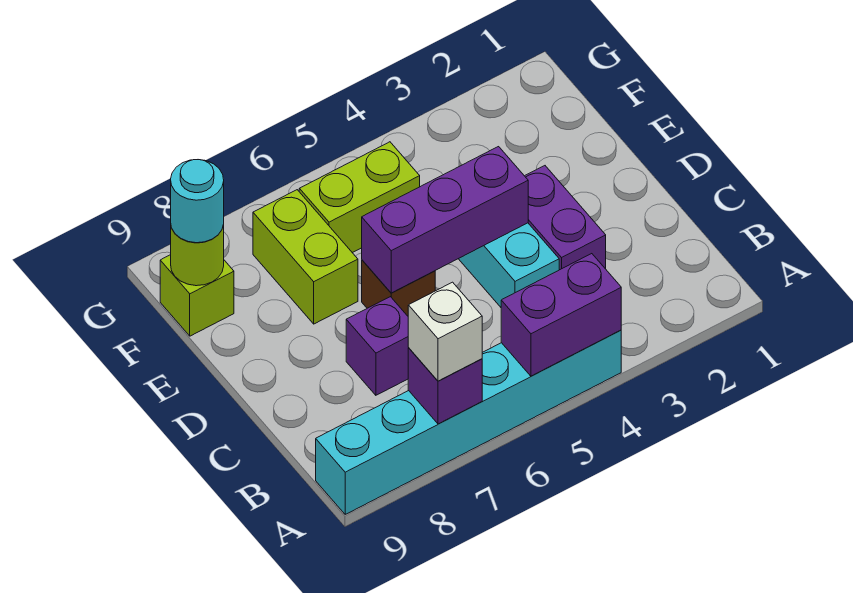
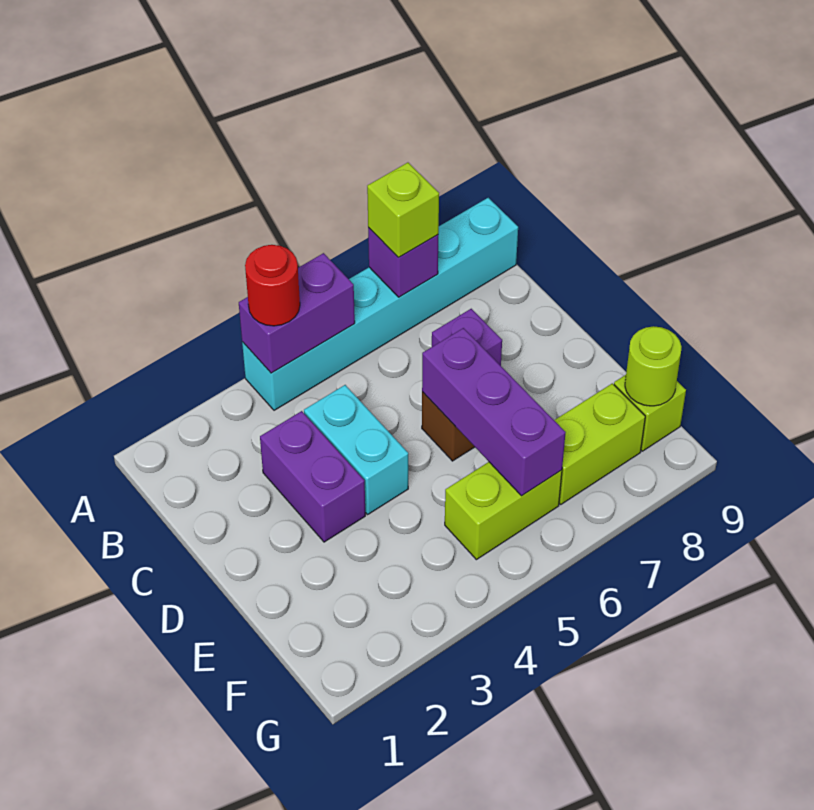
none -> red round brick A4 level 3
white brick A7 level 3 -> lime brick A7 level 3
purple brick D4:D6 level 2 -> purple brick D6:F6 level 2
lime brick E7:F7 level 1 -> lime brick F7:F8 level 1
cyan round brick F9 level 3 -> none

